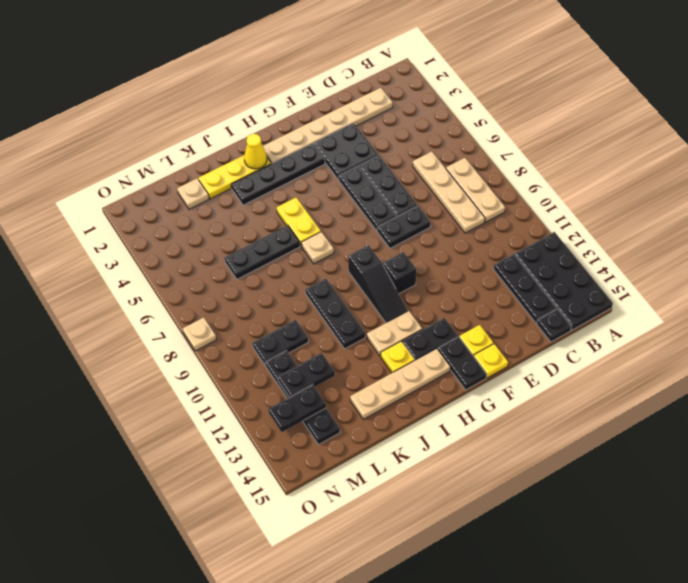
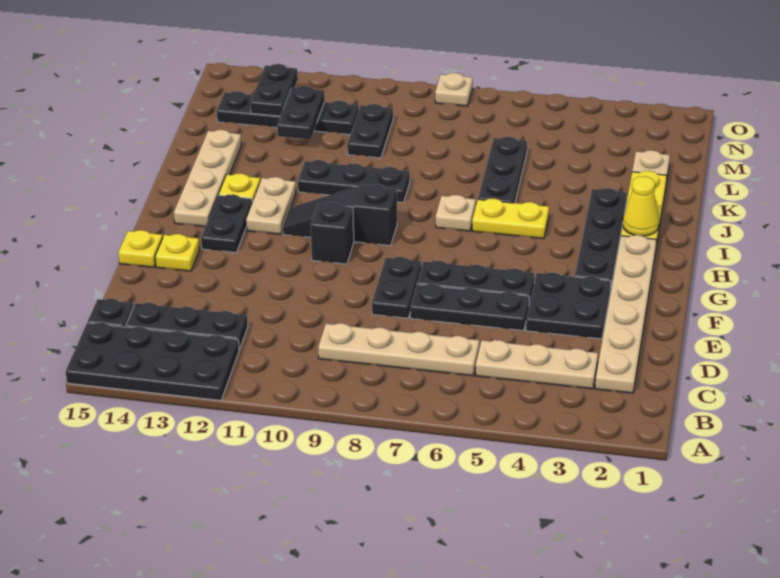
tan plate B7:B9 level 1 -> tan plate C3:C5 level 1
black plate G14:G15 level 1 -> none

